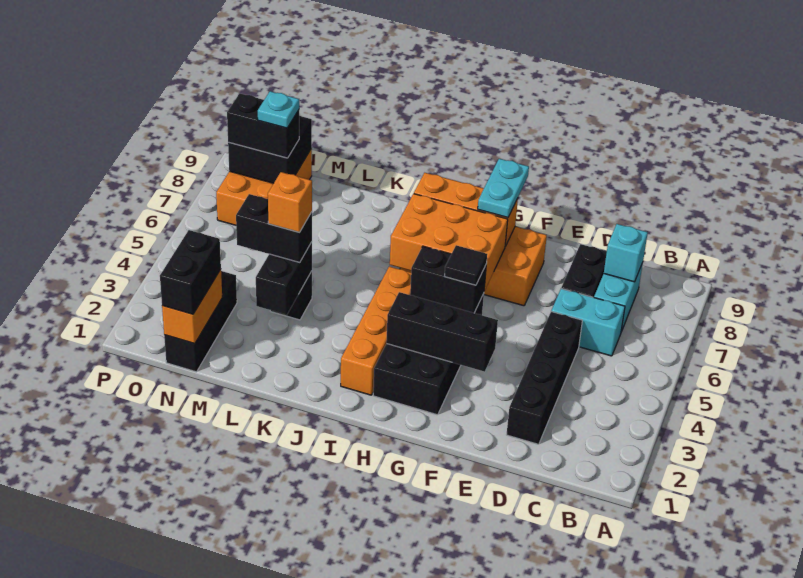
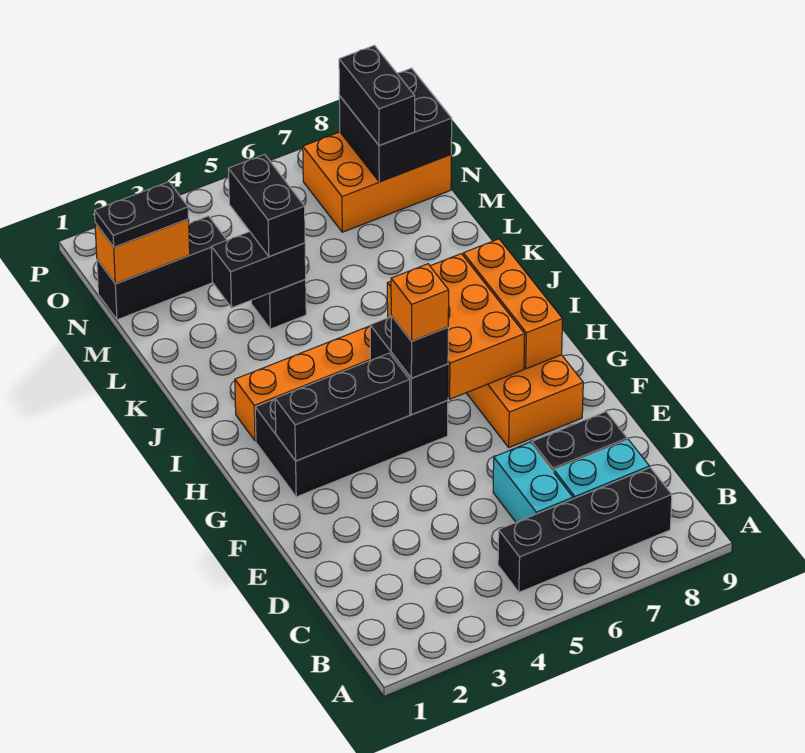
cyan brick C8 level 2 -> none
black brick D2:D5 level 1 -> black brick B5:B8 level 1
black brick F3:H3 level 2 -> black brick G2:G4 level 2
black tile G5 level 3 -> black brick G5 level 3
cyan plate G8:G9 level 3 -> none
orange brick L4 level 4 -> orange brick G5 level 4
black brick N1:N2 level 3 -> black plate N1:N2 level 3
cyan plate N8 level 4 -> none

